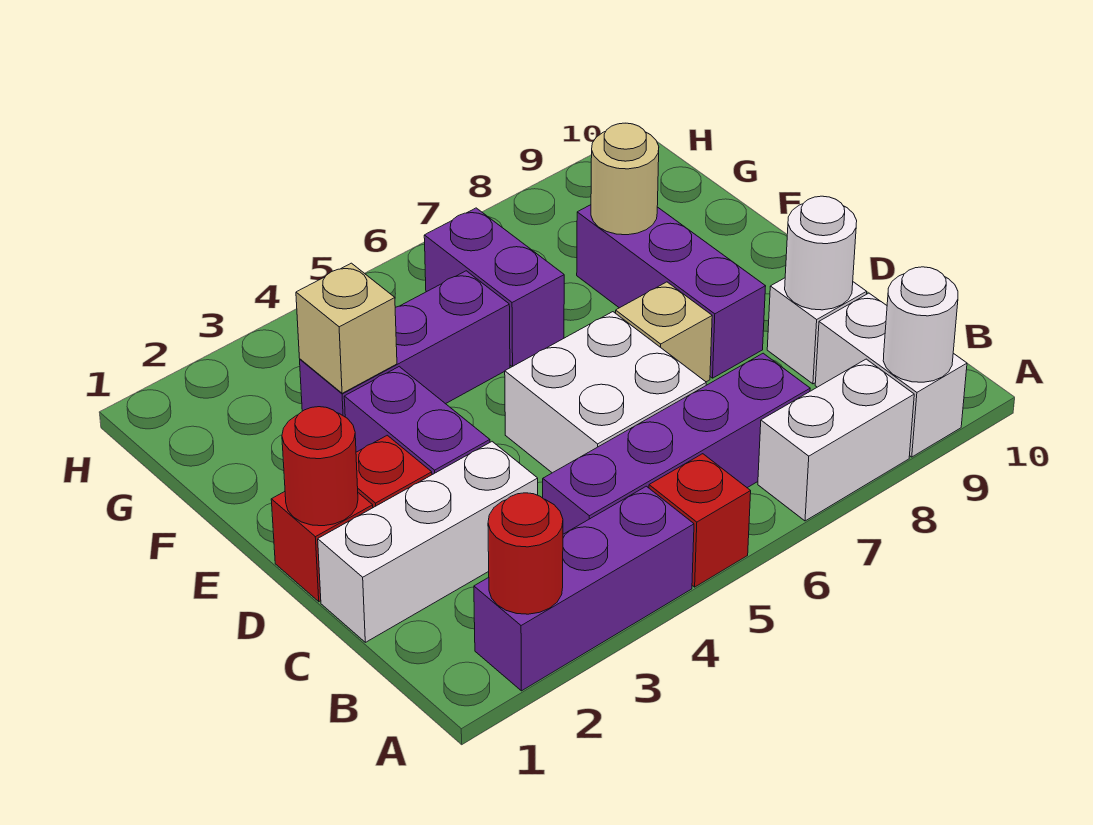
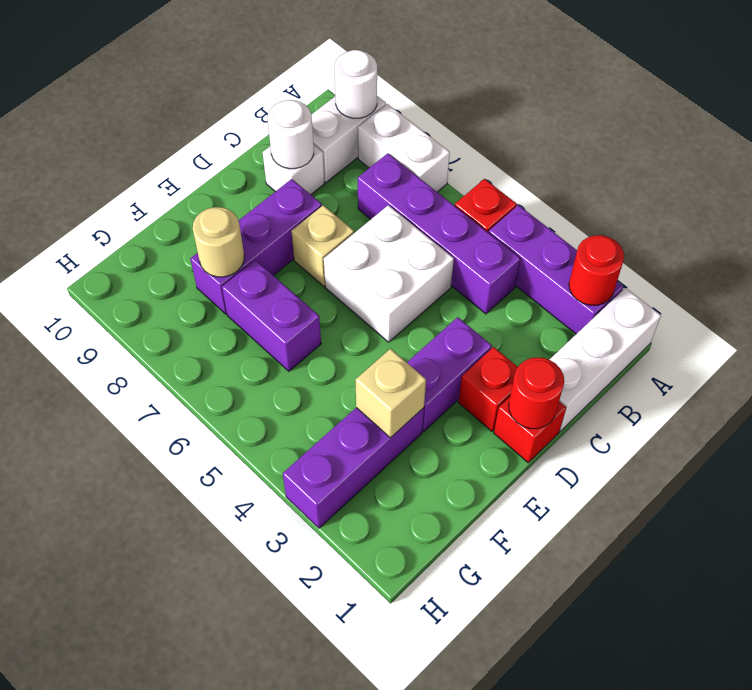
white brick C1:C3 level 1 -> white brick A1:C1 level 1
purple brick F3:F5 level 1 -> purple brick F3:H3 level 1
purple brick F6:G6 level 1 -> purple brick F6:F7 level 1

